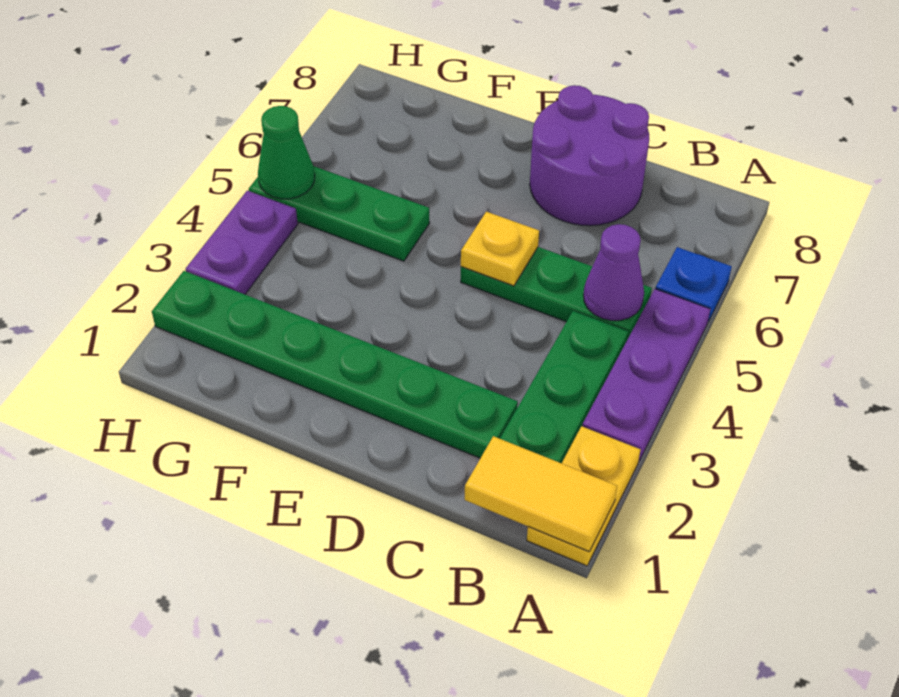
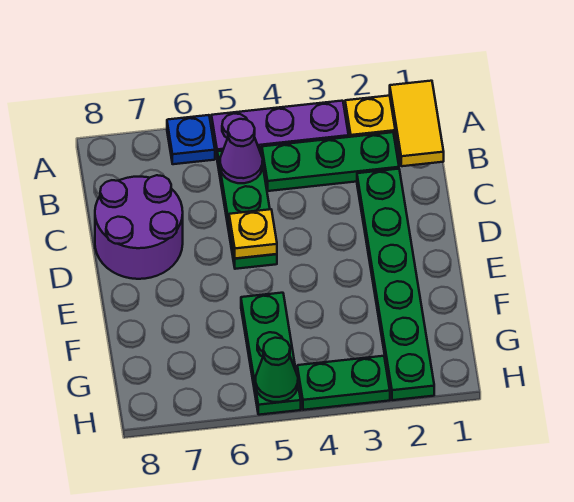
purple plate H3:H4 level 1 -> green plate H3:H4 level 1

